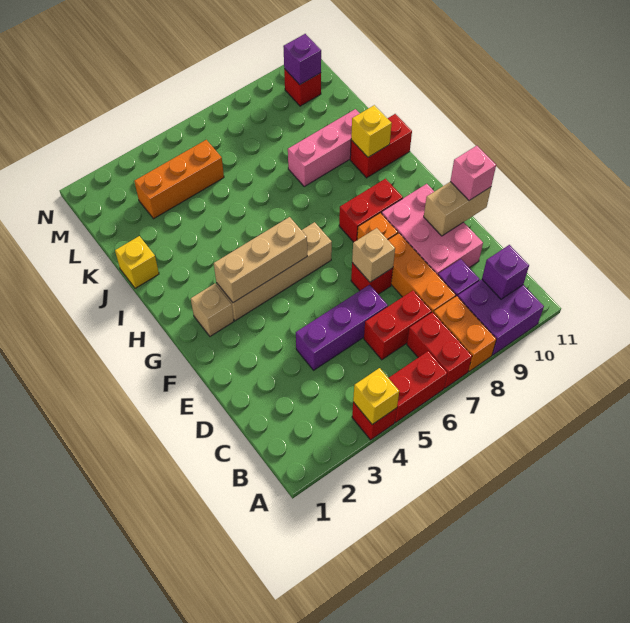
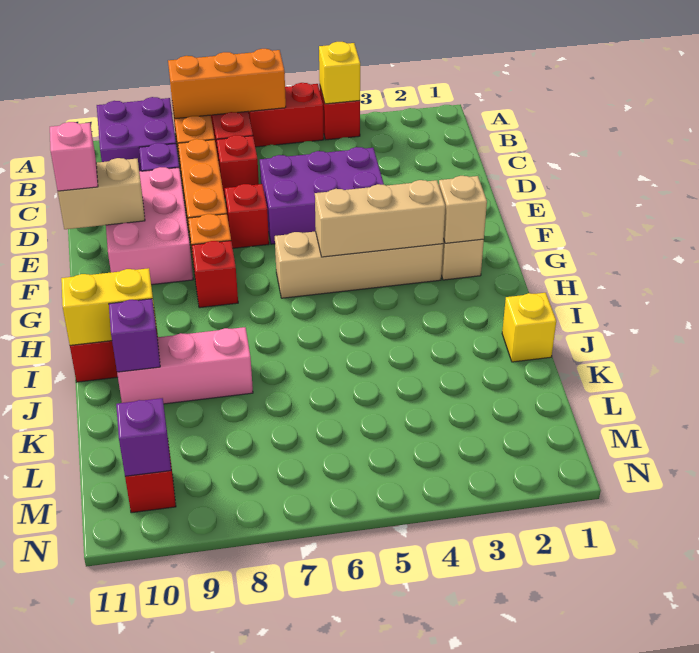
purple brick B10 level 2 -> purple brick J10 level 2
red brick C6:C7 level 1 -> red brick C7 level 1
purple brick D4:D6 level 1 -> purple brick D4:E6 level 1
tan brick E7 level 2 -> tan brick G2 level 2
red brick G8:G9 level 1 -> red brick G8 level 1
yellow brick I10 level 2 -> yellow brick I10:I11 level 2
orange brick L3:L5 level 1 -> orange brick A6:A8 level 2

